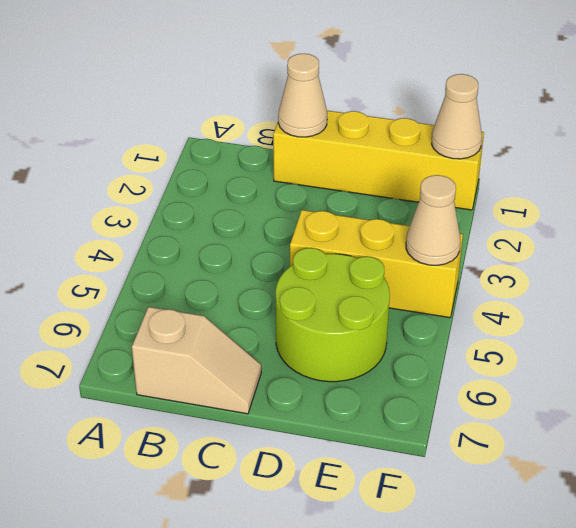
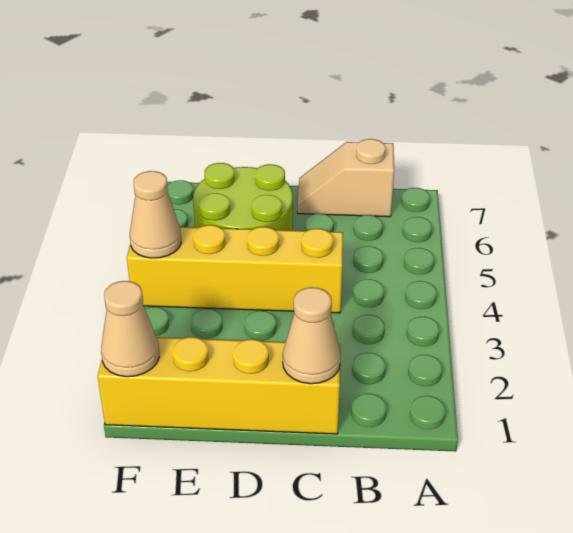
yellow brick D4:F4 level 1 -> yellow brick C4:F4 level 1

